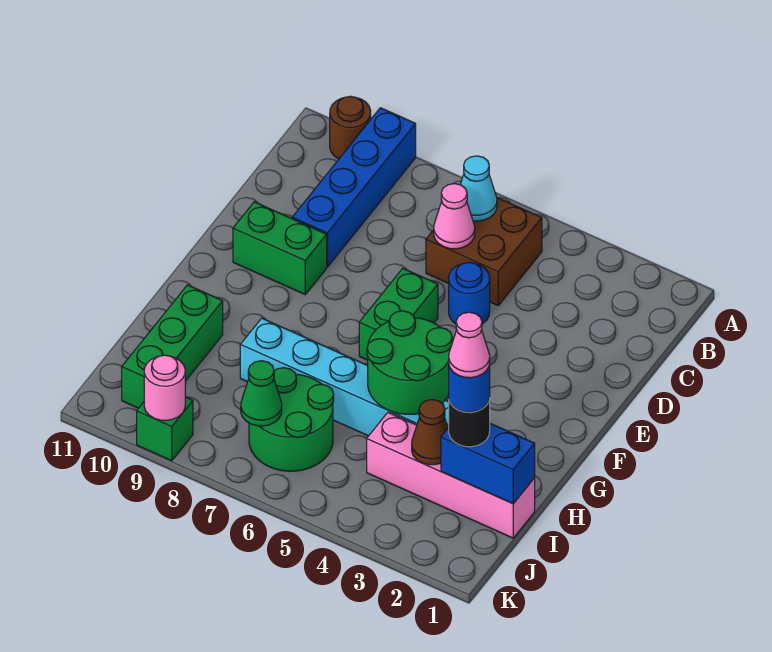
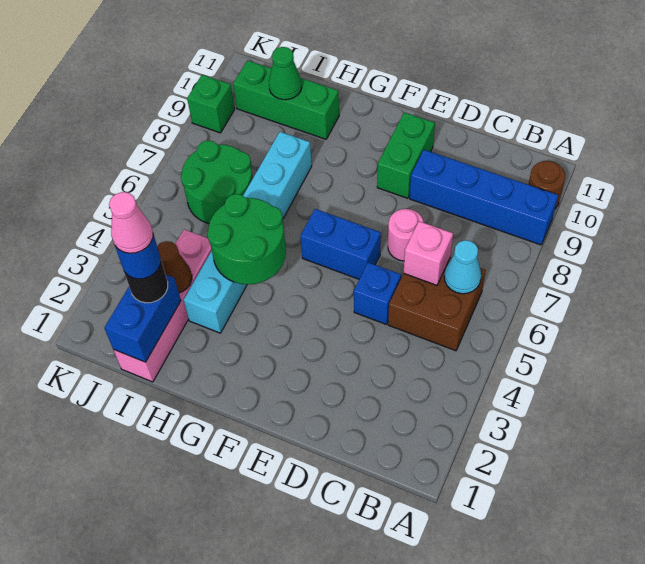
pink cone C6 level 2 -> pink brick C6 level 2
blue round brick D5 level 1 -> blue brick D5 level 1
green brick E6:F6 level 1 -> blue brick E6:F6 level 1
green cone J7 level 2 -> green cone I10 level 2
pink round brick K9 level 2 -> pink round brick D7 level 1

